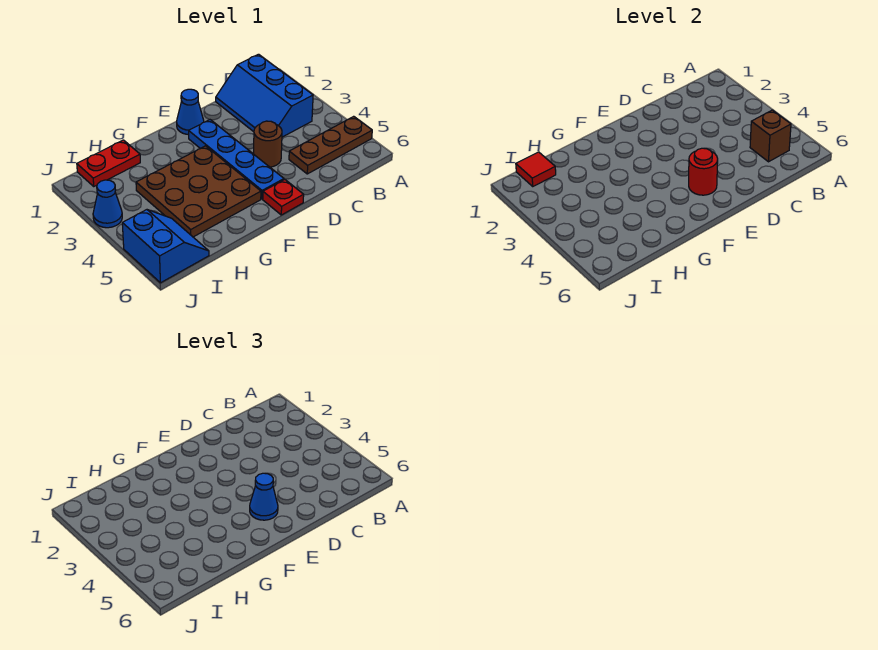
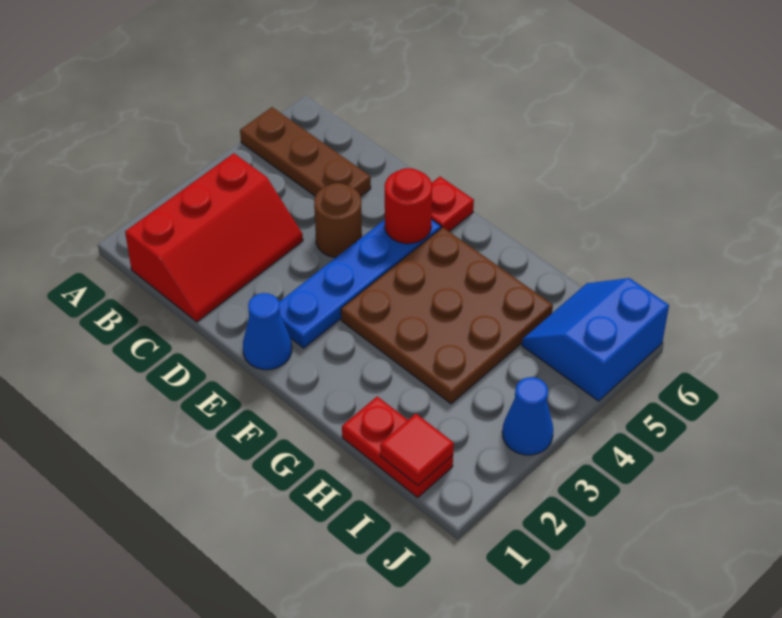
blue slope B1:C3 level 1 top B -> red slope B1:C3 level 1 top B
brown brick B5 level 2 -> none
blue cone E5 level 3 -> none

